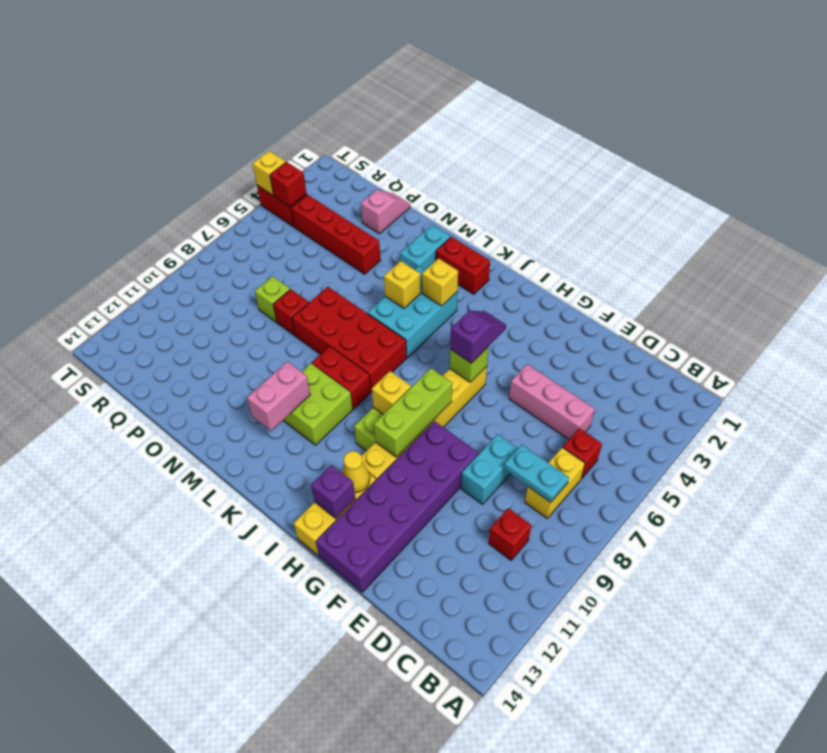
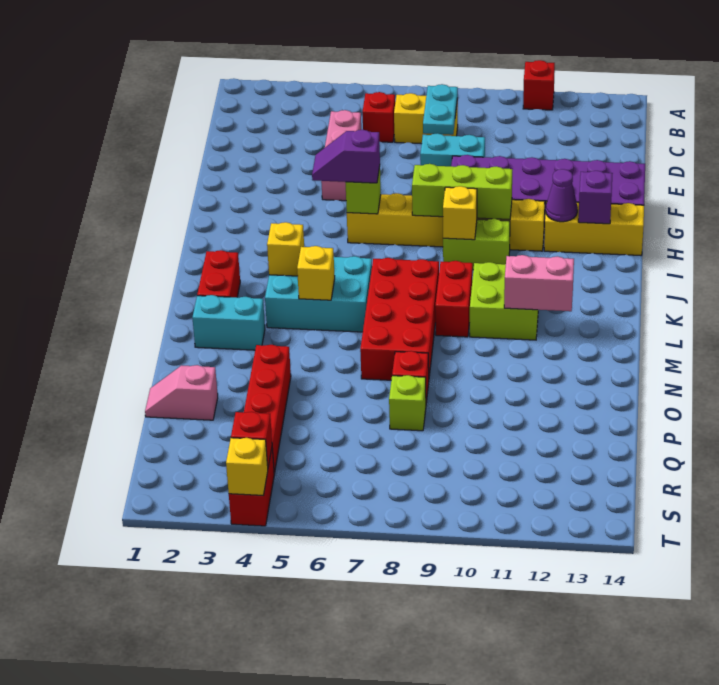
red brick C10 level 1 -> red brick A11 level 1
yellow cone H12 level 2 -> purple cone H12 level 2

